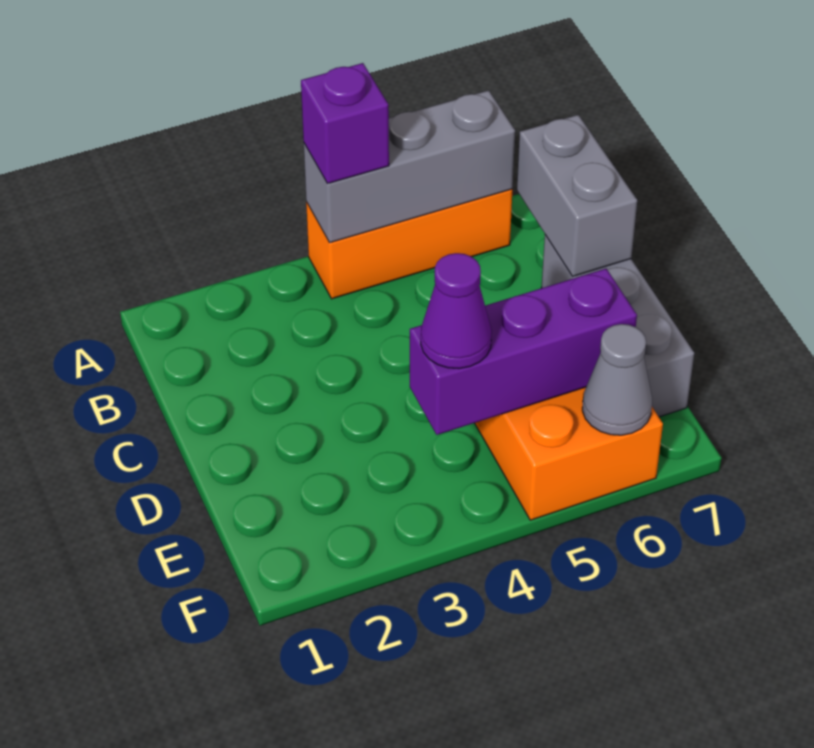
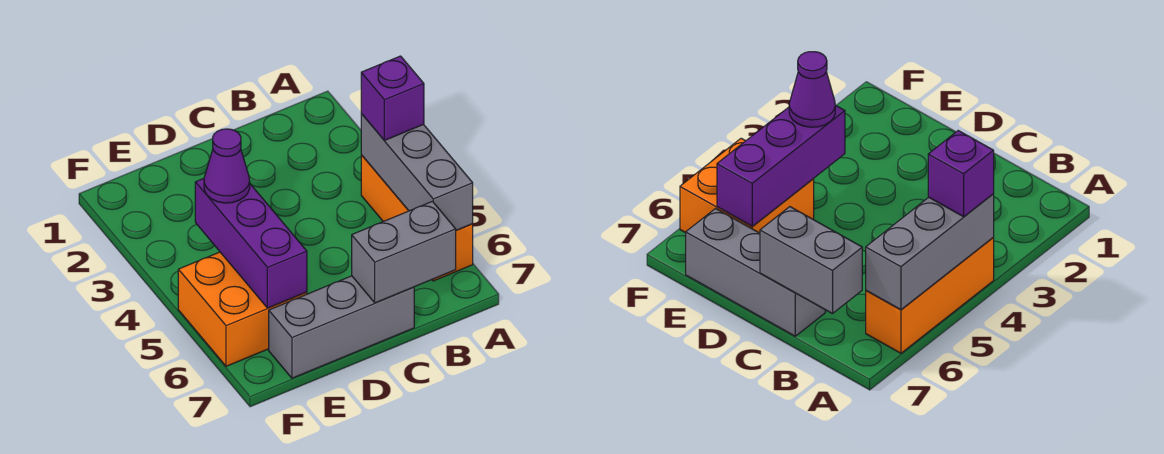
grey cone F6 level 2 -> none

